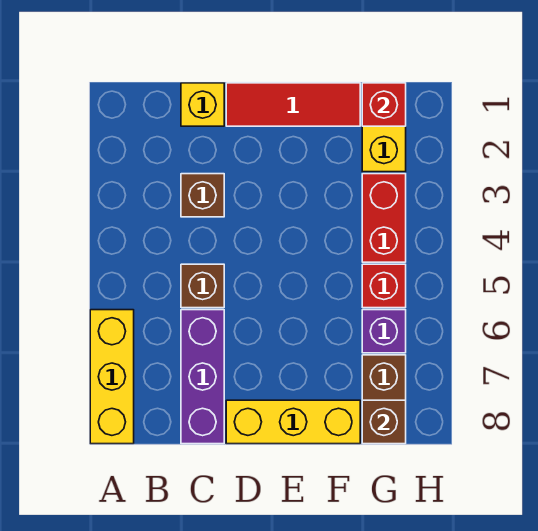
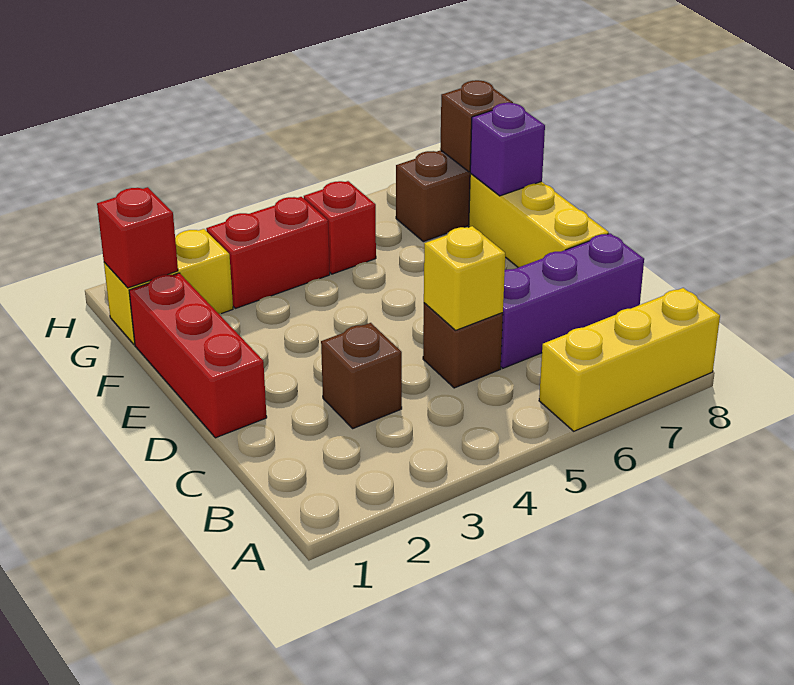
yellow brick C1 level 1 -> yellow brick C5 level 2
red tile D1:F1 level 1 -> red brick D1:F1 level 1
purple brick G6 level 1 -> purple brick F8 level 2

